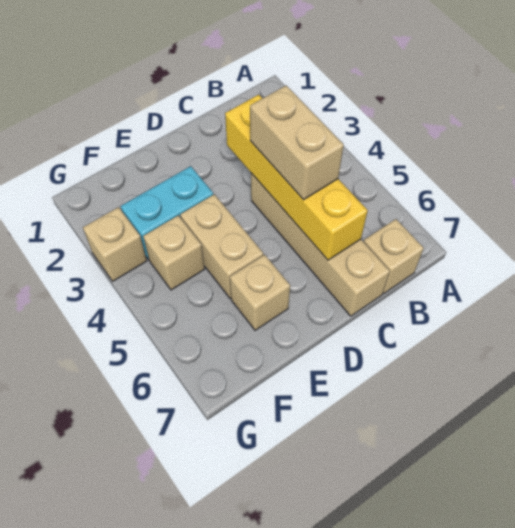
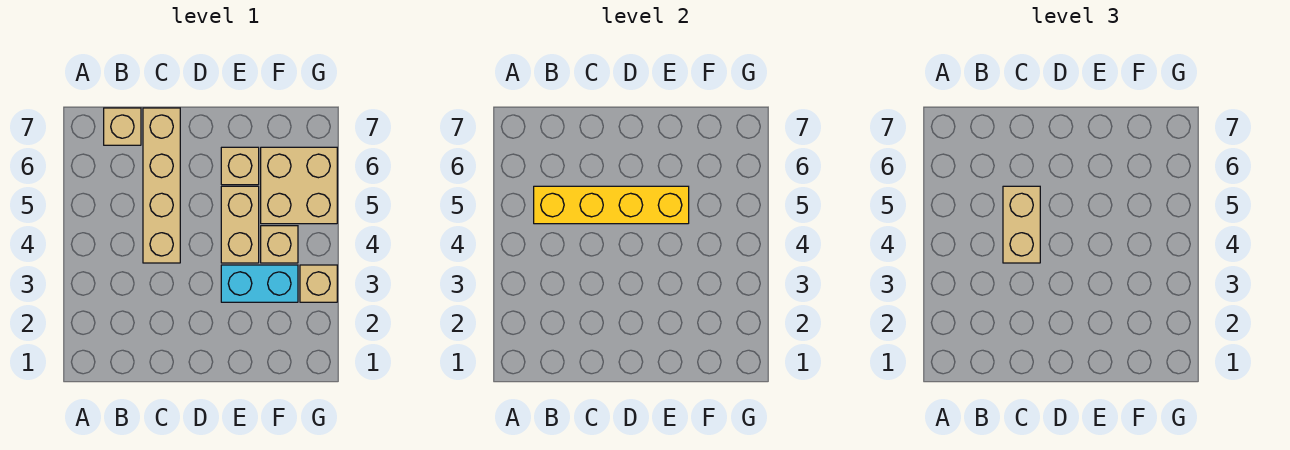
yellow brick C3:C6 level 2 -> yellow brick B5:E5 level 2
none -> tan brick F5:G6 level 1

